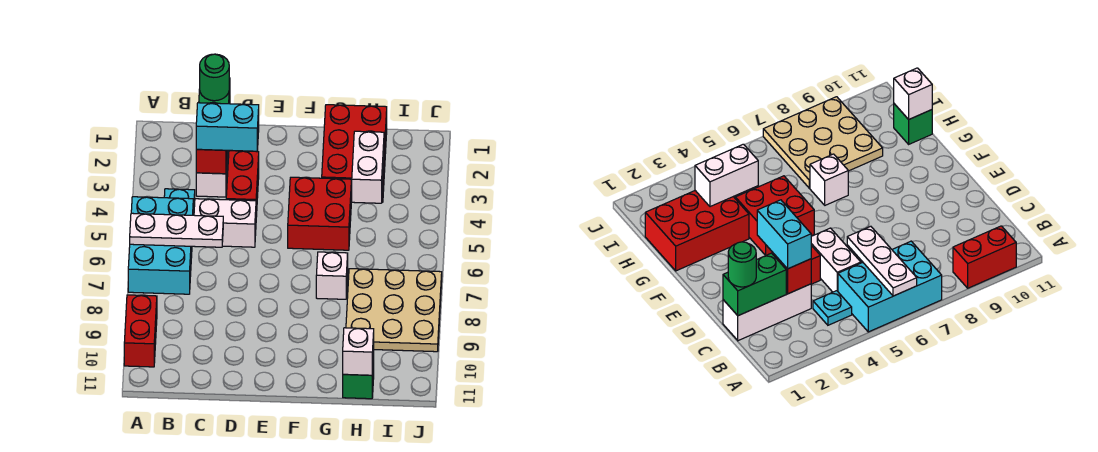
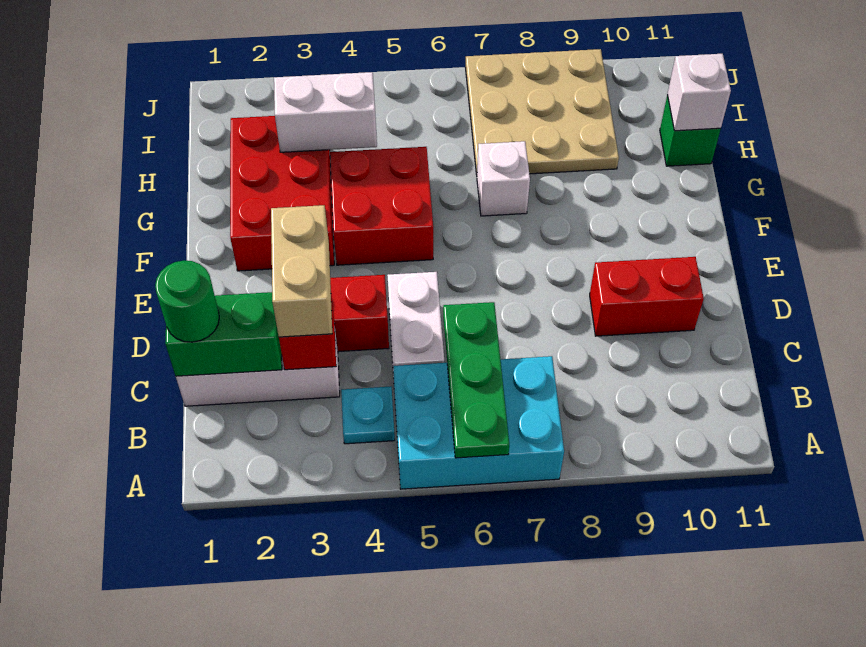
white plate A6:C6 level 2 -> green plate A6:C6 level 2
red brick A9:A10 level 1 -> red brick D9:D10 level 1
cyan brick C3:D3 level 3 -> tan brick C3:D3 level 3
red brick G1:H3 level 1 -> red brick F2:H3 level 1

